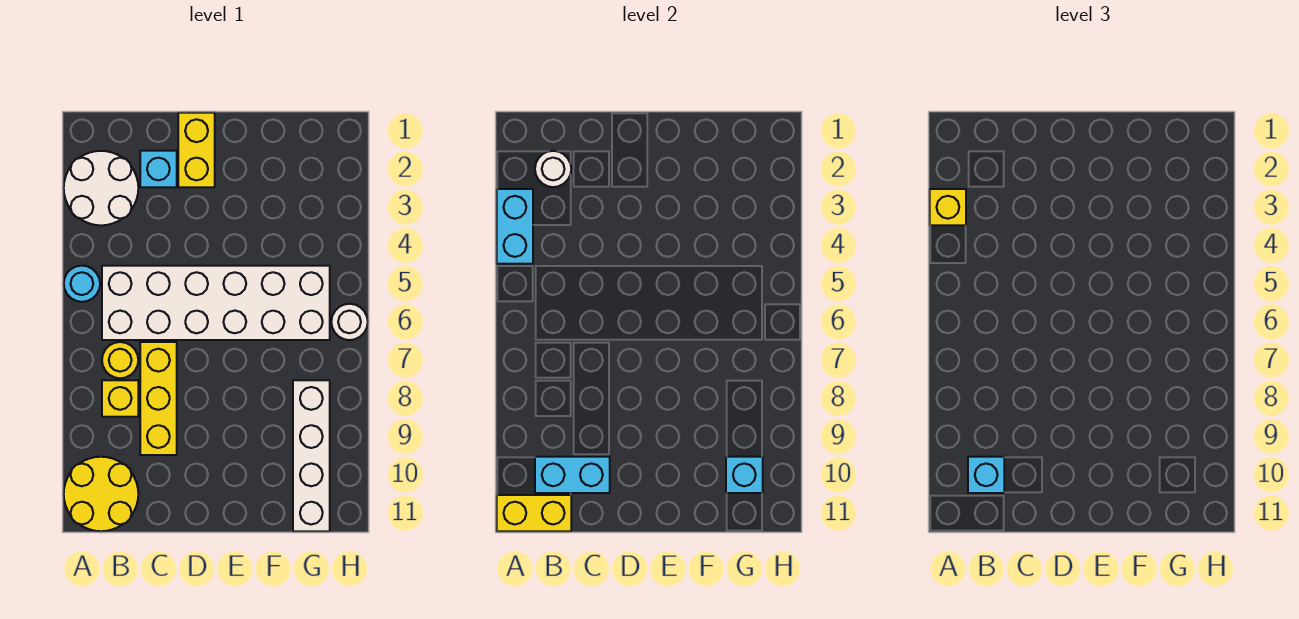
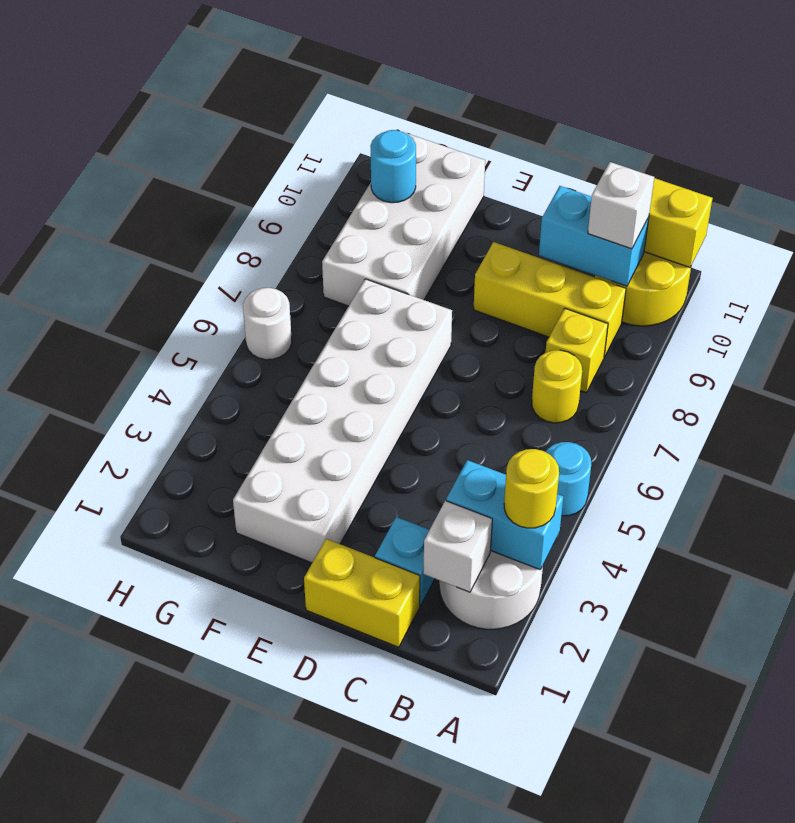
cyan brick A3:A4 level 2 -> cyan brick A3:B3 level 2
yellow brick A3 level 3 -> yellow round brick A3 level 3
white round brick B2 level 2 -> white brick B2 level 2
white brick B5:G6 level 1 -> white brick E2:F7 level 1
cyan brick B10 level 3 -> white brick B10 level 3
yellow brick C7:C9 level 1 -> yellow brick B9:D9 level 1
yellow brick D1:D2 level 1 -> yellow brick C1:D1 level 1
white brick G8:G11 level 1 -> white brick F8:G11 level 1
cyan brick G10 level 2 -> cyan round brick G10 level 2

